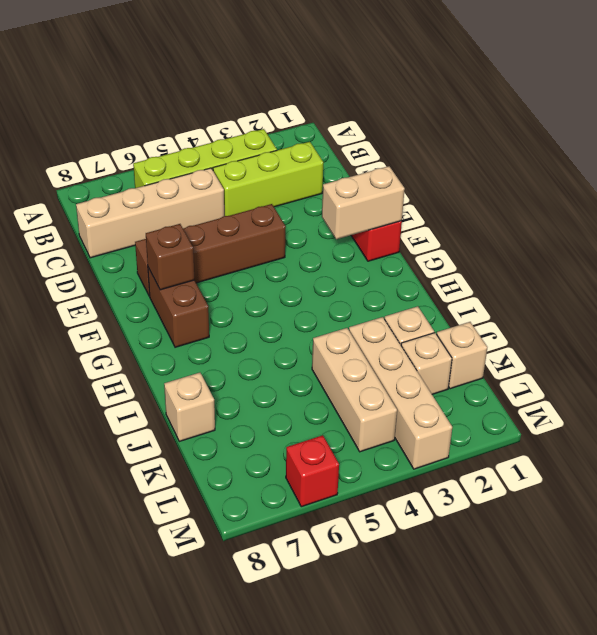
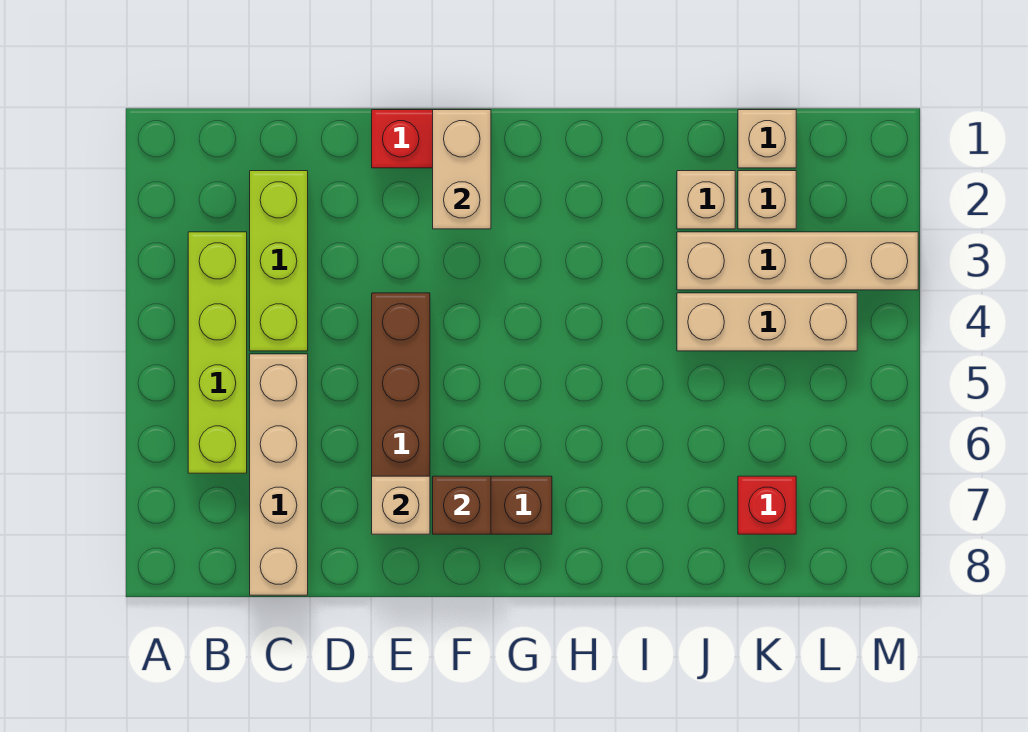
tan brick J8 level 1 -> tan brick E7 level 2
red brick M6 level 1 -> red brick K7 level 1

